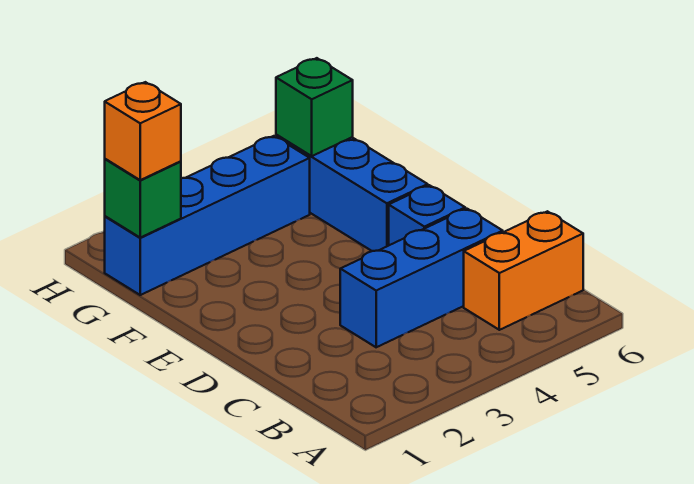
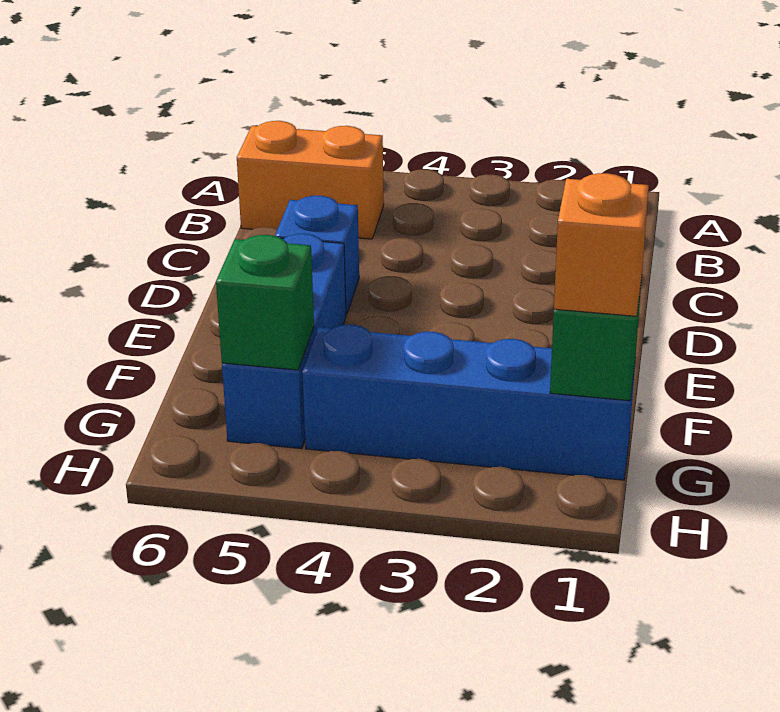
blue brick C3:C5 level 1 -> none

